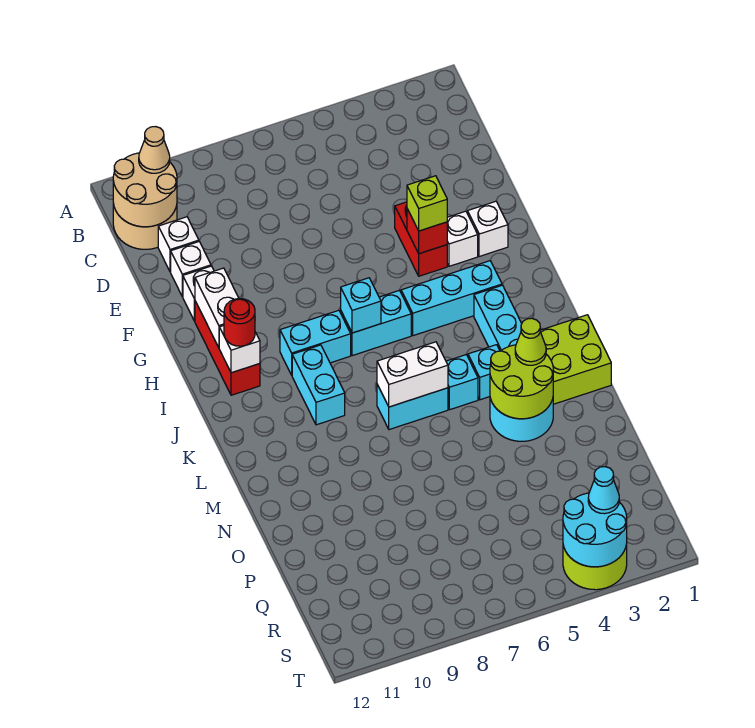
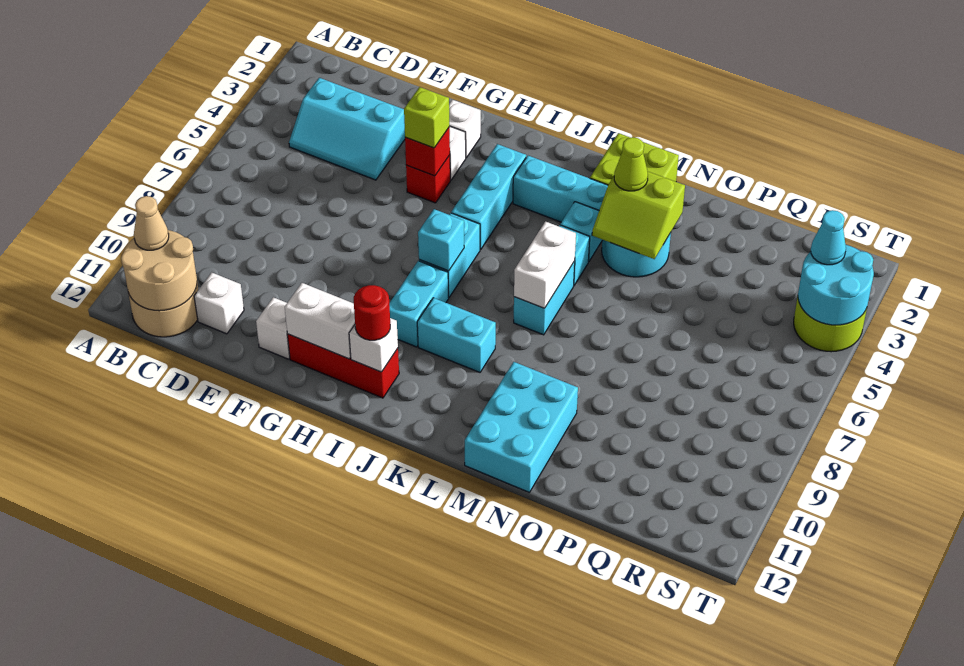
none -> cyan slope C3:E4 level 1 top 3
white brick E11 level 1 -> none
red brick F4:G4 level 1 -> red brick G4 level 1
lime round brick M3:N4 level 2 -> lime slope M3:N4 level 2 top 3
none -> cyan brick M10:N12 level 1

